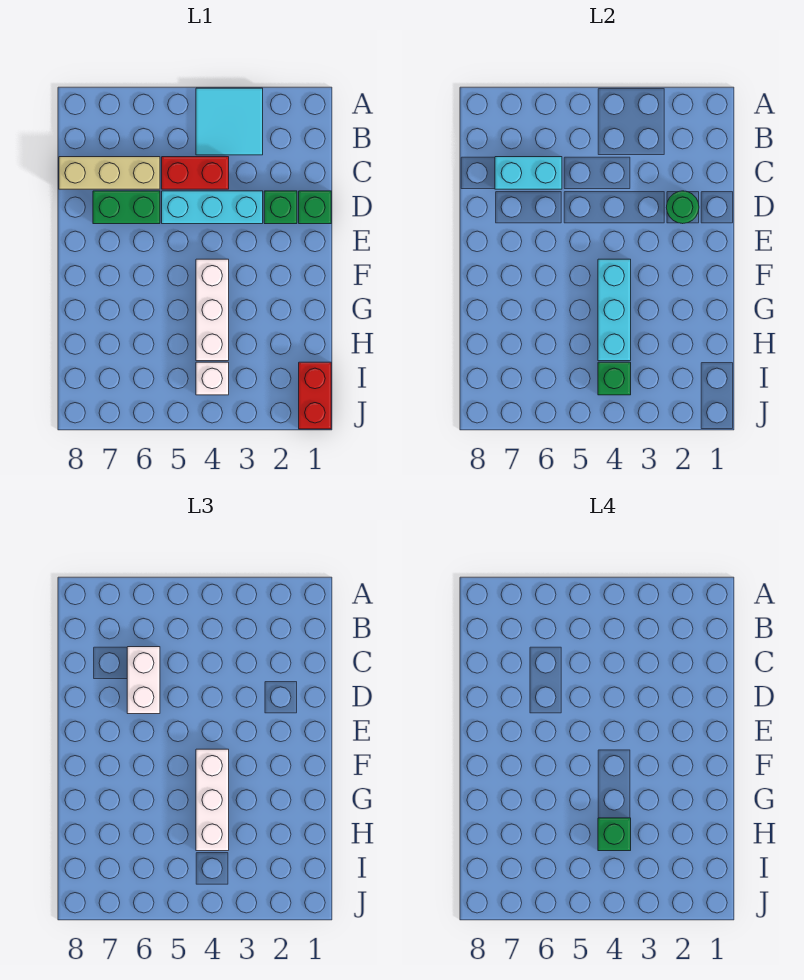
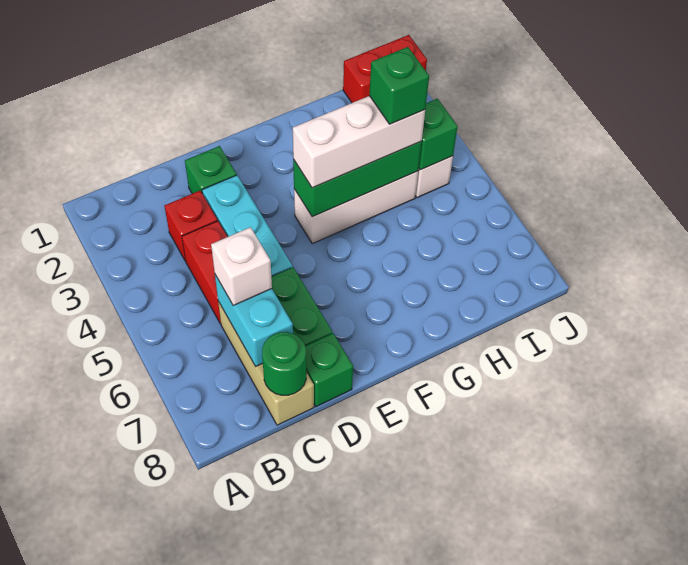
cyan tile A3:B4 level 1 -> none
none -> red brick C3 level 1
white brick C6:D6 level 3 -> white brick C6 level 3
green brick D1 level 1 -> green brick D8 level 1
green round brick D2 level 2 -> green round brick C8 level 2
cyan brick F4:H4 level 2 -> green brick F4:H4 level 2

